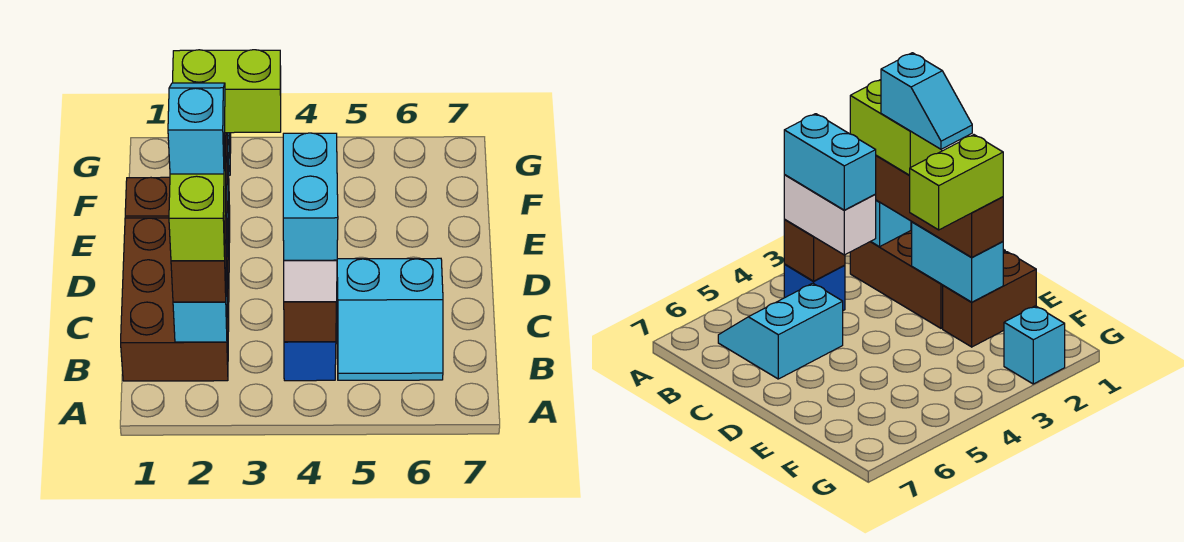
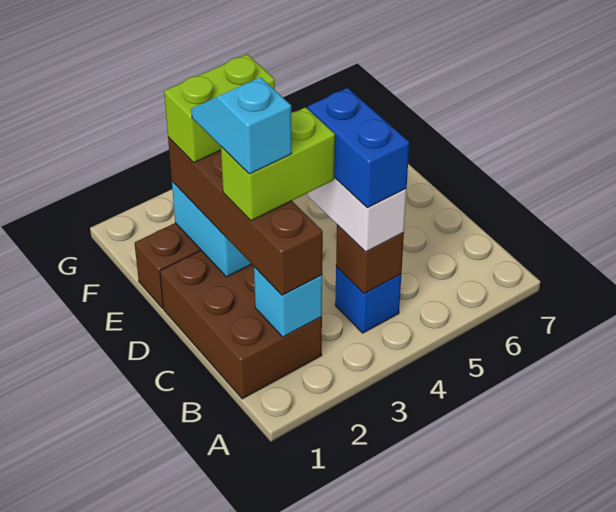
lime brick B2:C2 level 4 -> lime brick C2:C3 level 4
cyan brick B4:C4 level 4 -> blue brick B4:C4 level 4
cyan slope B5:C6 level 1 top C -> none
cyan brick G2 level 1 -> none

